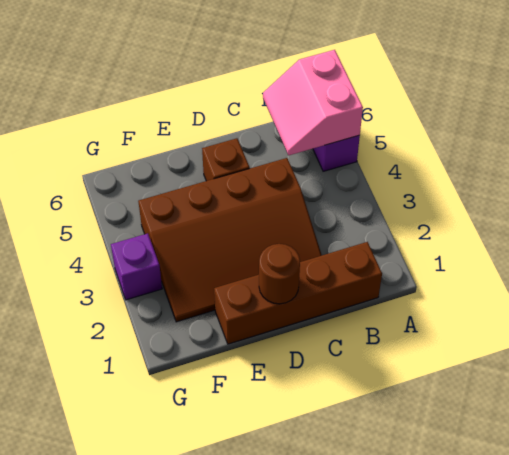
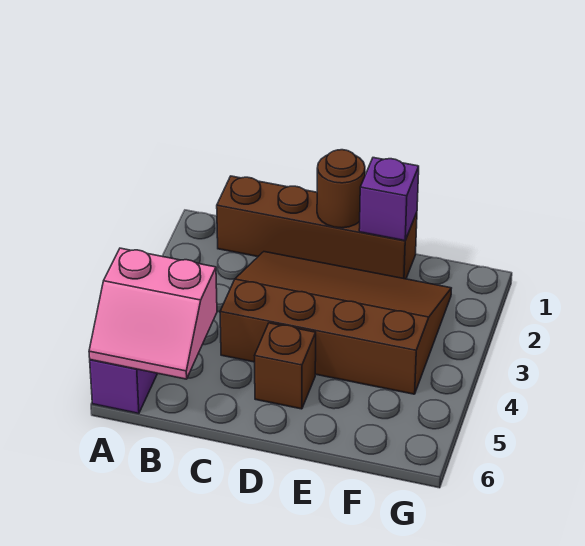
pink slope A5:B6 level 2 top A -> pink slope A5:B6 level 2 top 5
purple brick G3 level 1 -> purple brick E1 level 2

